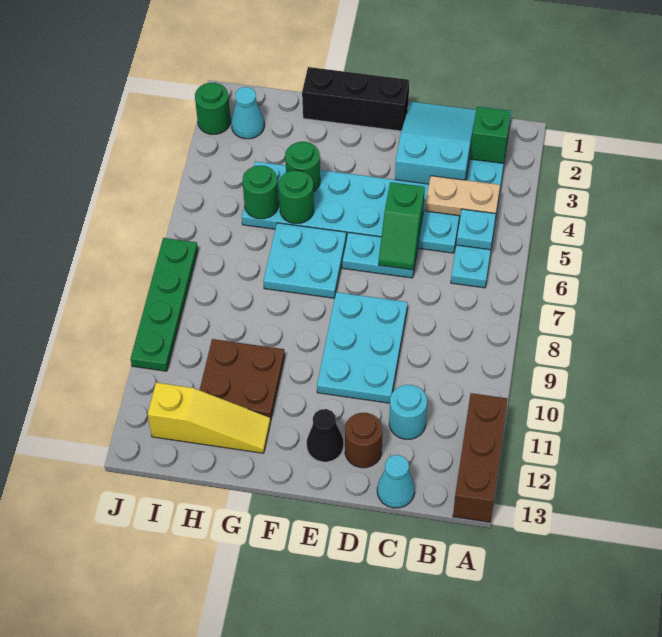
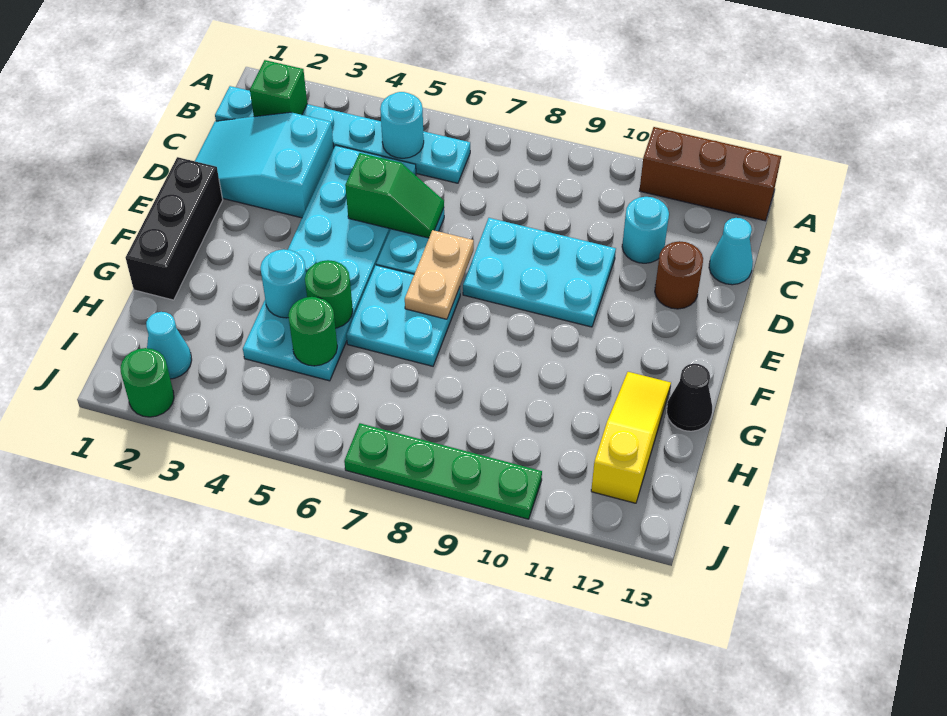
tan plate B4:C4 level 2 -> tan plate E7:F7 level 2
cyan plate B5 level 2 -> cyan round brick B5 level 2
black cone E12 level 1 -> black cone G13 level 1
green round brick G4 level 2 -> cyan round brick G4 level 2
brown plate G10:H11 level 1 -> none

